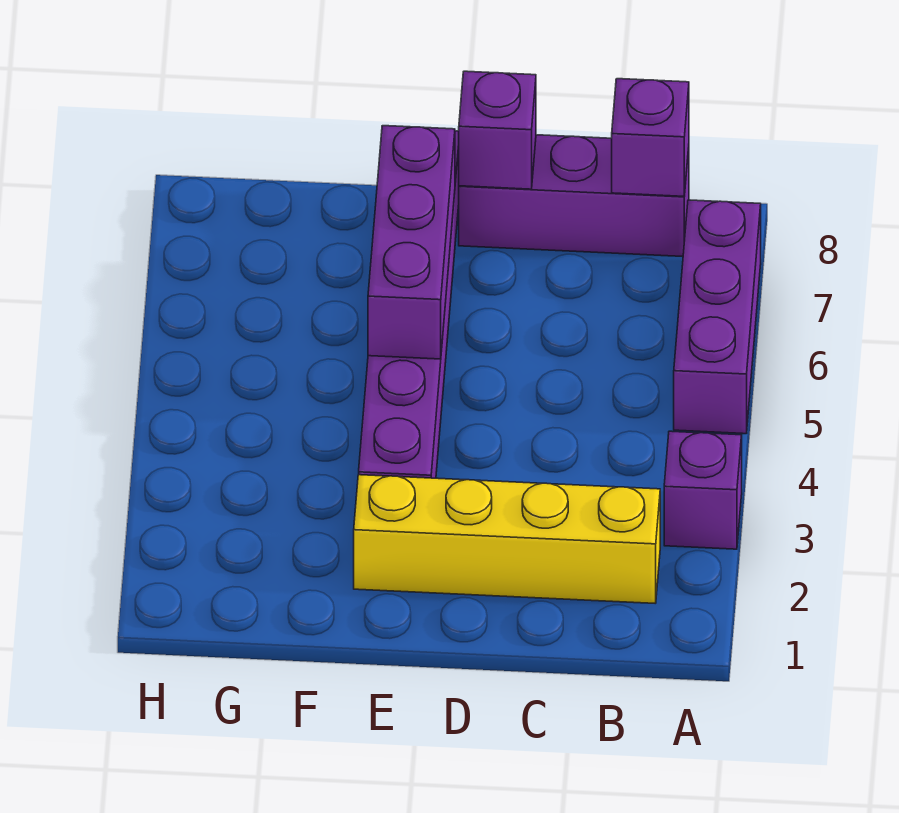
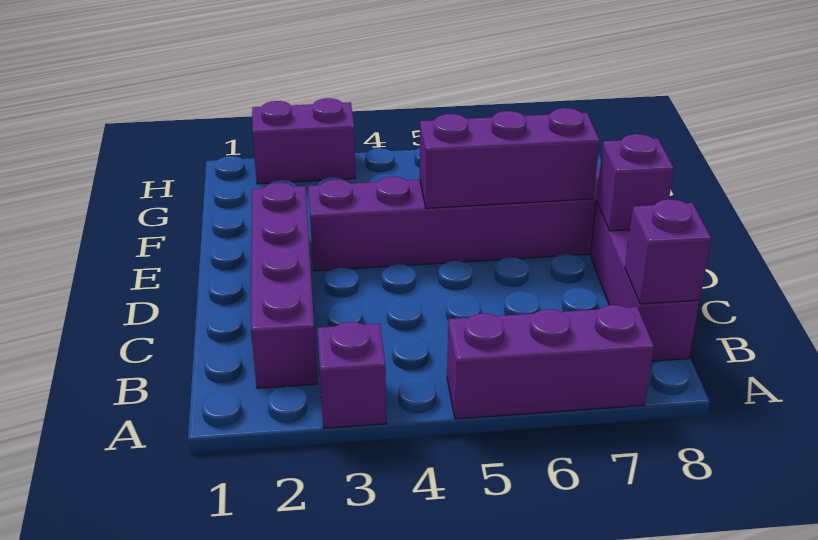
yellow brick B2:E2 level 1 -> purple brick B2:E2 level 1
none -> purple brick H2:H3 level 1

